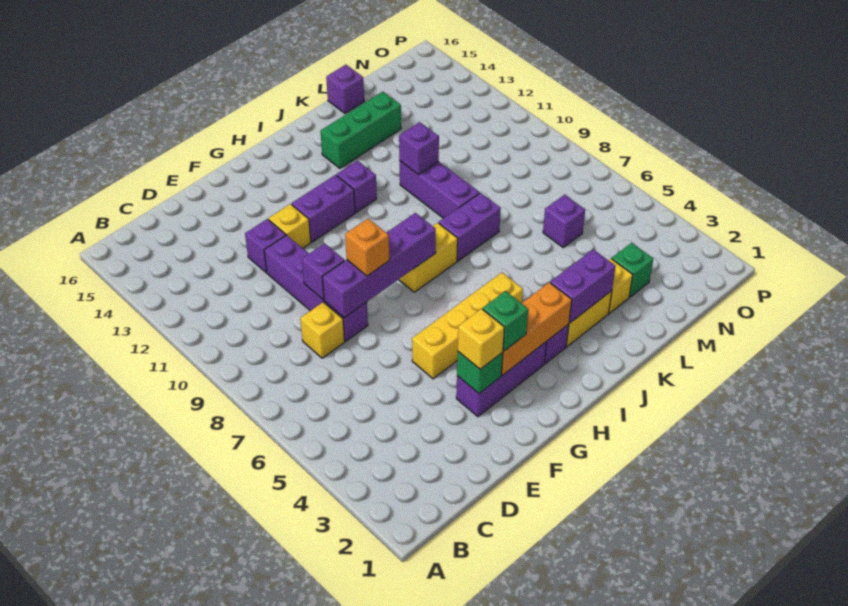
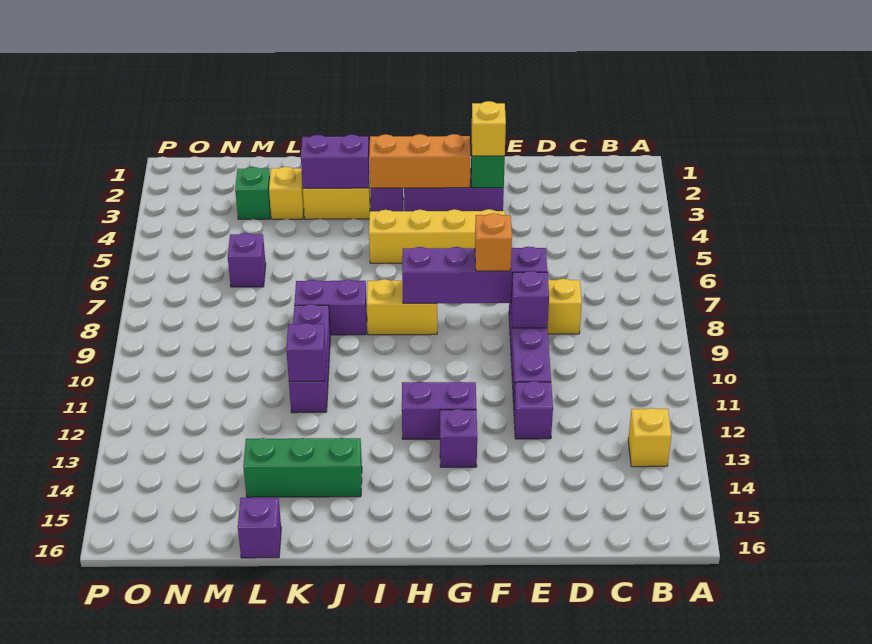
yellow brick F12 level 1 -> yellow brick B13 level 1
green brick G3 level 3 -> none
purple brick I12 level 1 -> purple brick G13 level 1

